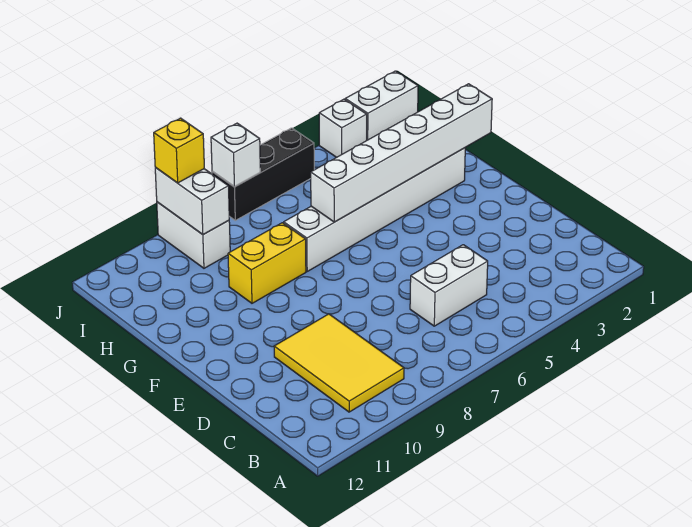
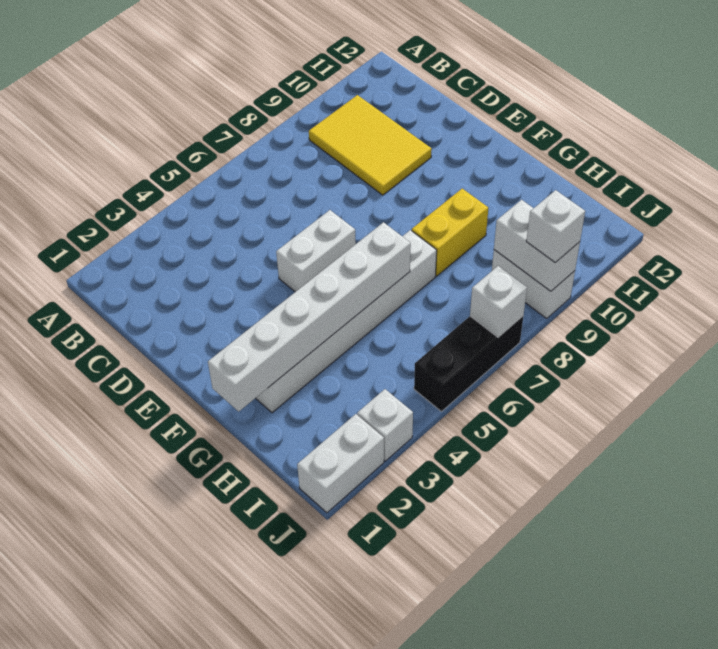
white brick C5:C6 level 1 -> white brick E5:E6 level 1
yellow brick J9 level 3 -> white brick J9 level 3

